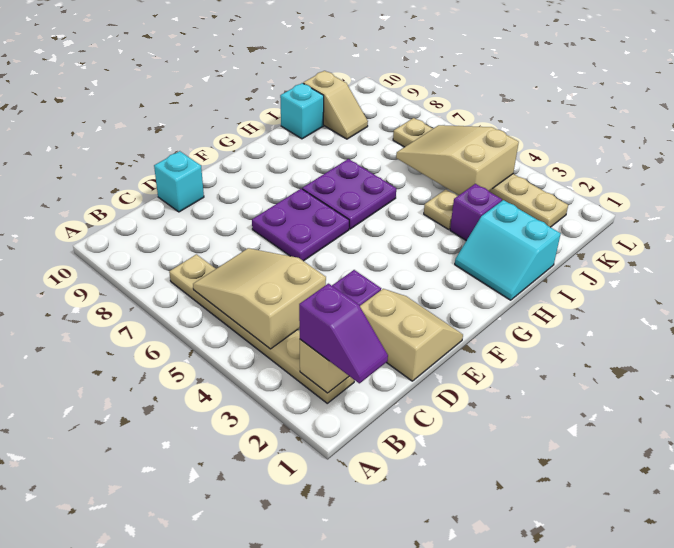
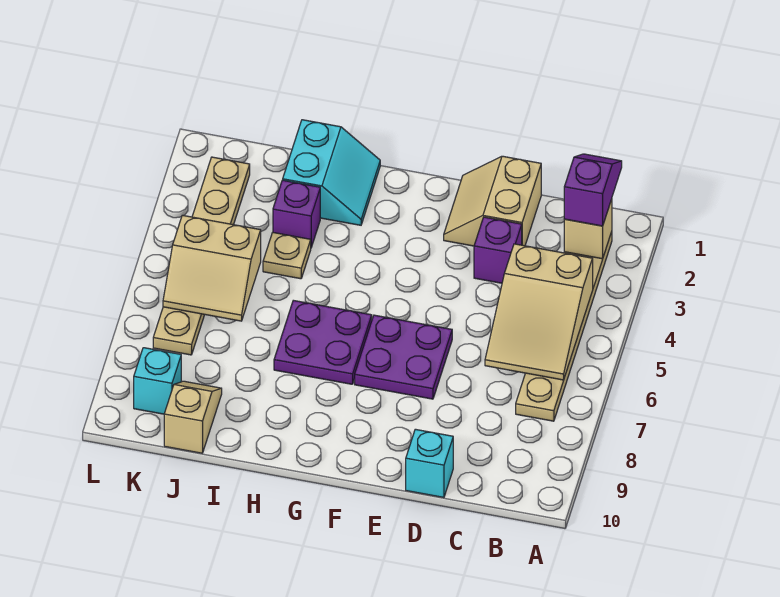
cyan brick I10 level 1 -> cyan brick K9 level 1
tan slope J4:K6 level 2 top 4 -> tan slope J5:K6 level 2 top 5

